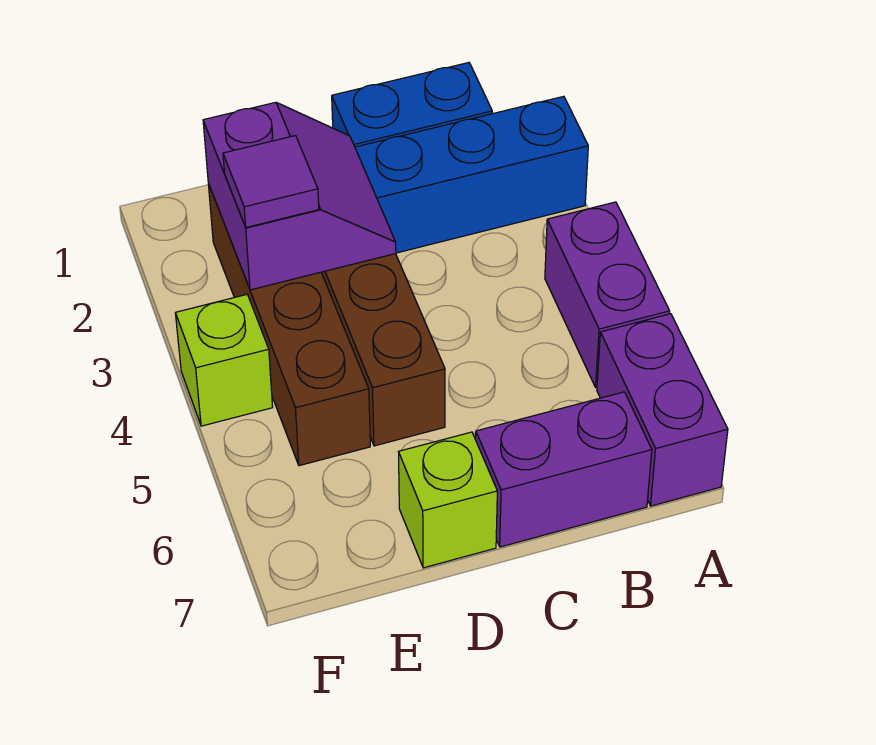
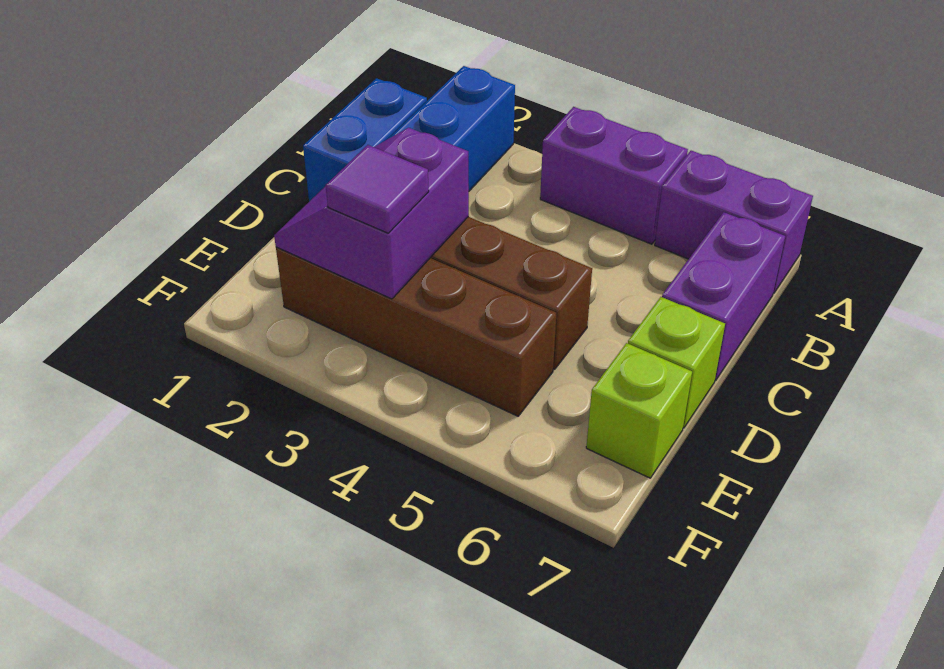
purple slope D2:E3 level 2 top E -> purple slope D2:E3 level 2 top 3
lime brick F4 level 1 -> lime brick E7 level 1

